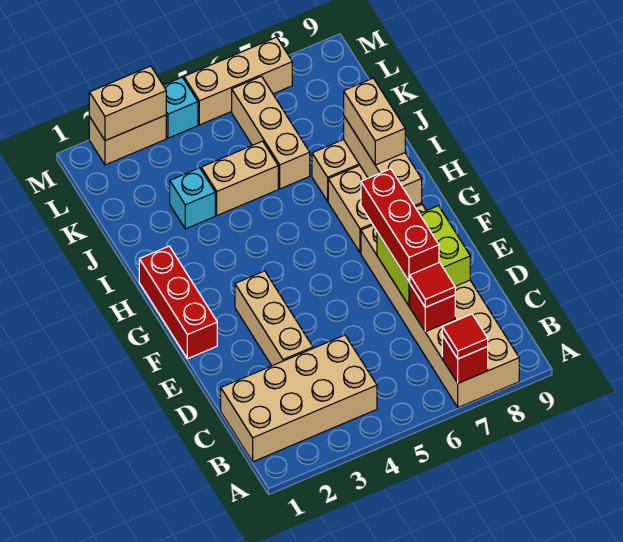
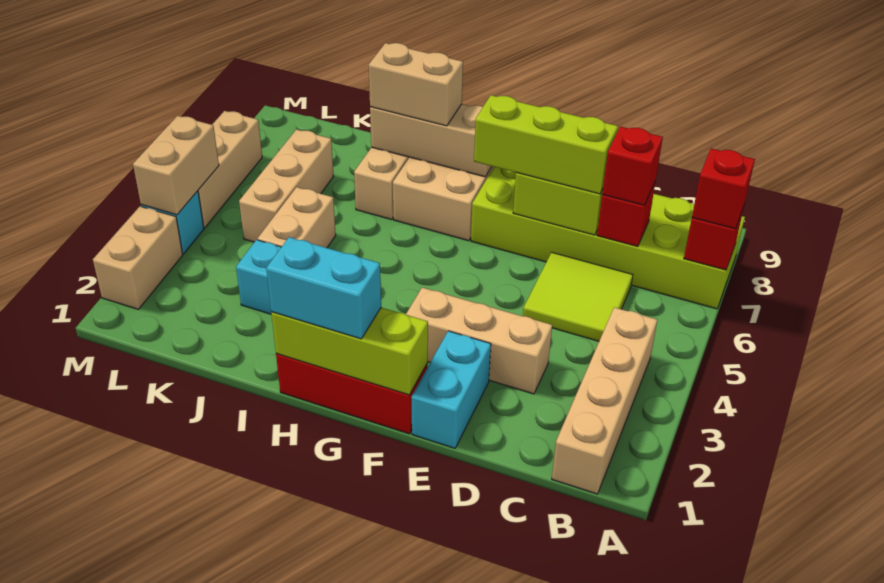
tan brick A7:F8 level 1 -> lime brick A7:F8 level 1
red tile A7 level 3 -> red brick A7 level 3
tan brick B1:C4 level 1 -> tan brick B1:B4 level 1
none -> lime tile C5:D6 level 1
red tile C7 level 3 -> red brick C7 level 3
red brick D7:F7 level 3 -> lime brick D7:F7 level 3
none -> cyan brick E1:E2 level 1
none -> lime brick F1:H1 level 2
none -> cyan brick G1:H1 level 3
tan brick J6:L6 level 1 -> tan brick K5:K7 level 1
tan brick M2:M3 level 2 -> tan brick M4:M5 level 2

